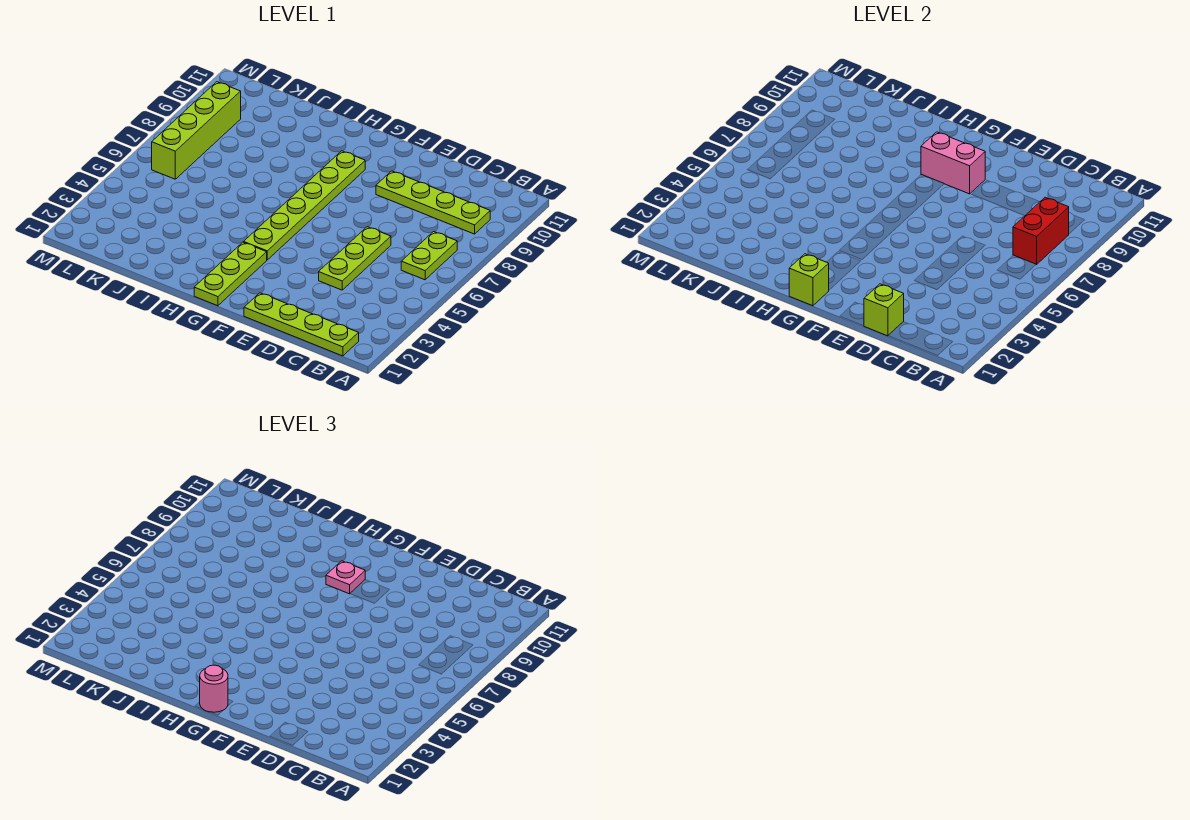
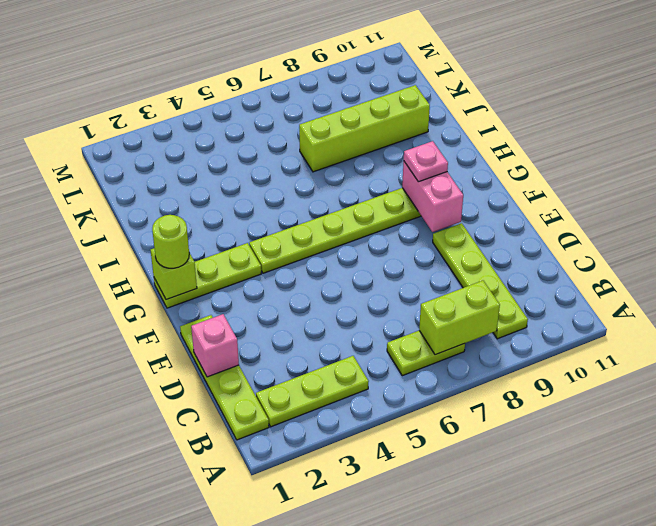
red brick B7:B8 level 2 -> lime brick B7:B8 level 2
lime brick D1 level 2 -> pink brick D1 level 2
lime plate D4:D6 level 1 -> lime plate B2:B4 level 1
pink round brick G1 level 3 -> lime round brick G1 level 3
lime brick L6:L9 level 1 -> lime brick J7:J10 level 1

